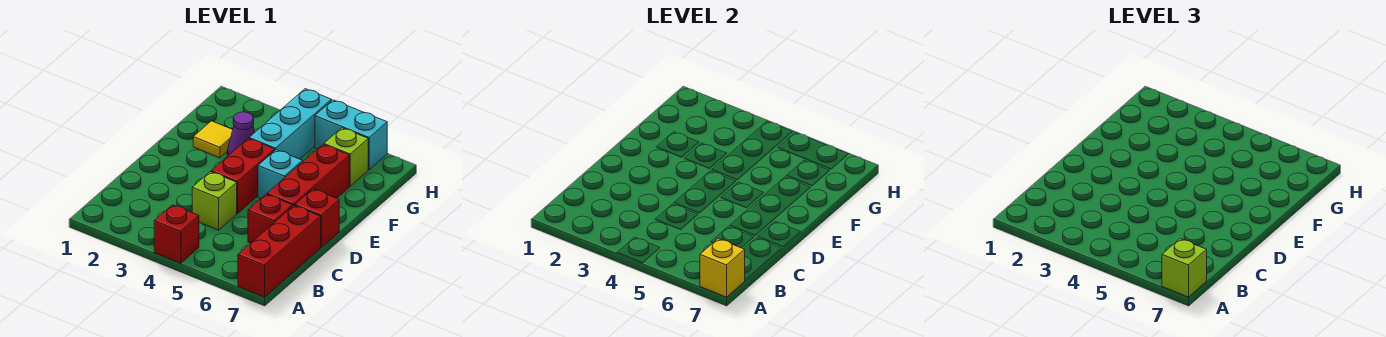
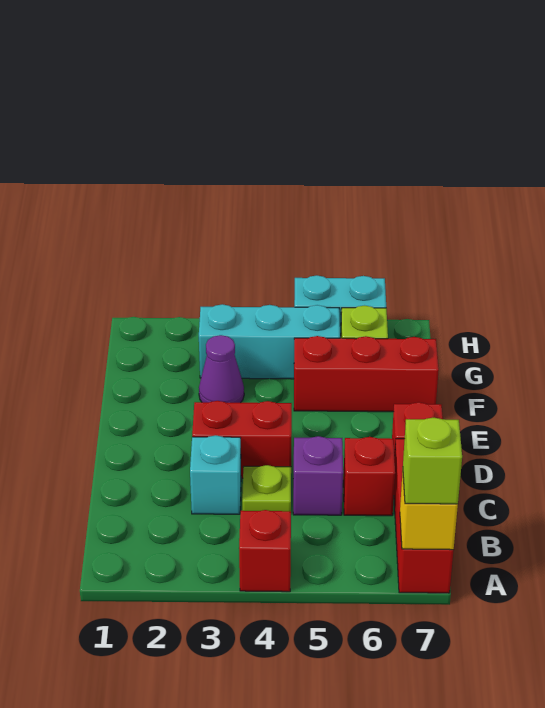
lime brick C4 level 1 -> lime plate C4 level 1
none -> purple brick C5 level 1
red brick D4:E4 level 1 -> red brick D3:D4 level 1
red brick D6:F6 level 1 -> red brick F5:F7 level 1
cyan brick E5 level 1 -> cyan brick C3 level 1
yellow tile F2 level 1 -> none
cyan brick F4:H4 level 1 -> cyan brick G3:G5 level 1

